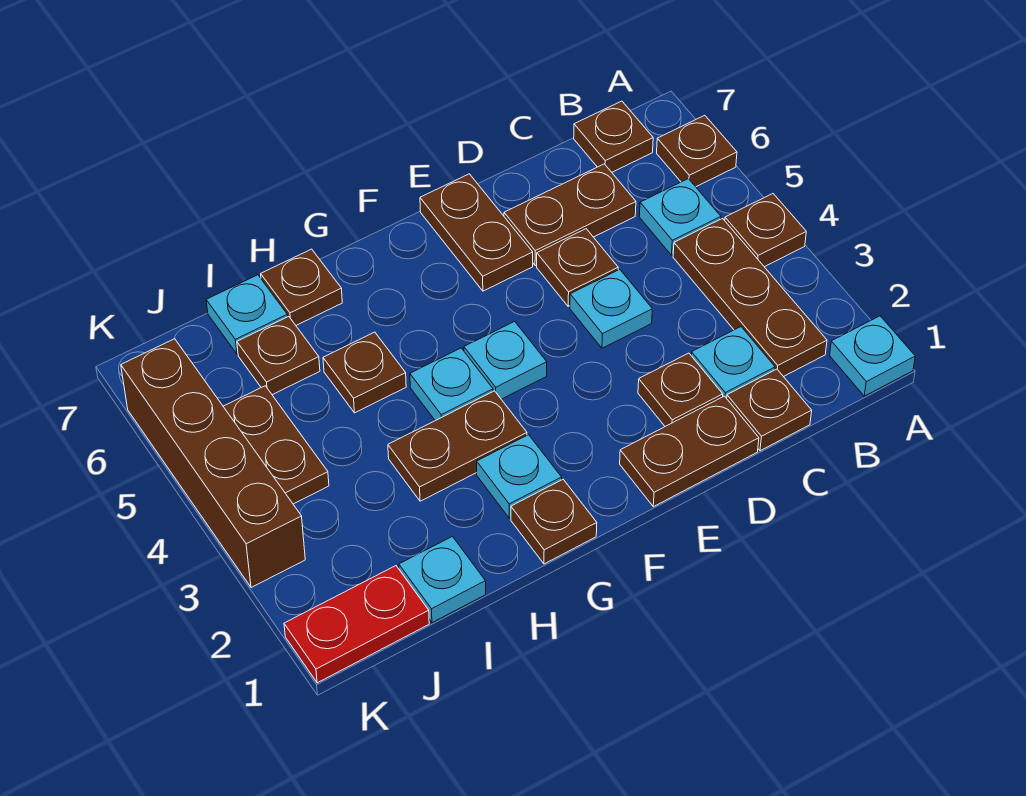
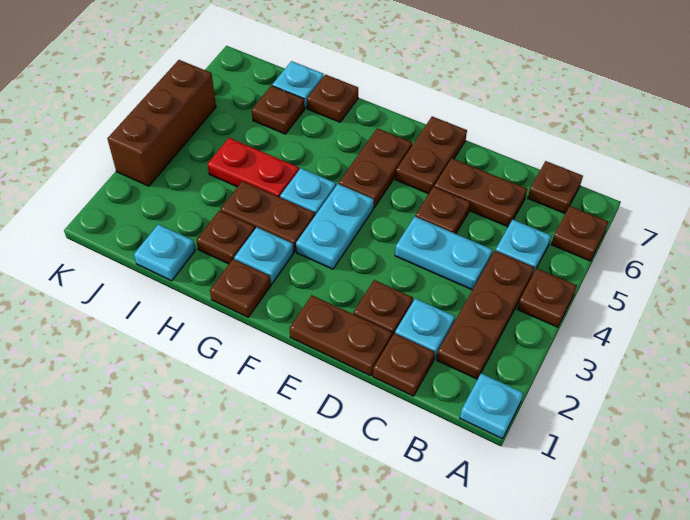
cyan plate D4 level 1 -> cyan plate C4:D4 level 1
cyan plate F4 level 1 -> cyan plate F3:F4 level 1
brown plate H5 level 1 -> brown plate H2 level 1
red plate J1:K1 level 1 -> red plate H4:I4 level 1
brown plate J4:J5 level 1 -> brown plate F5:F6 level 1
brown brick K3:K6 level 1 -> brown brick K3:K5 level 1

